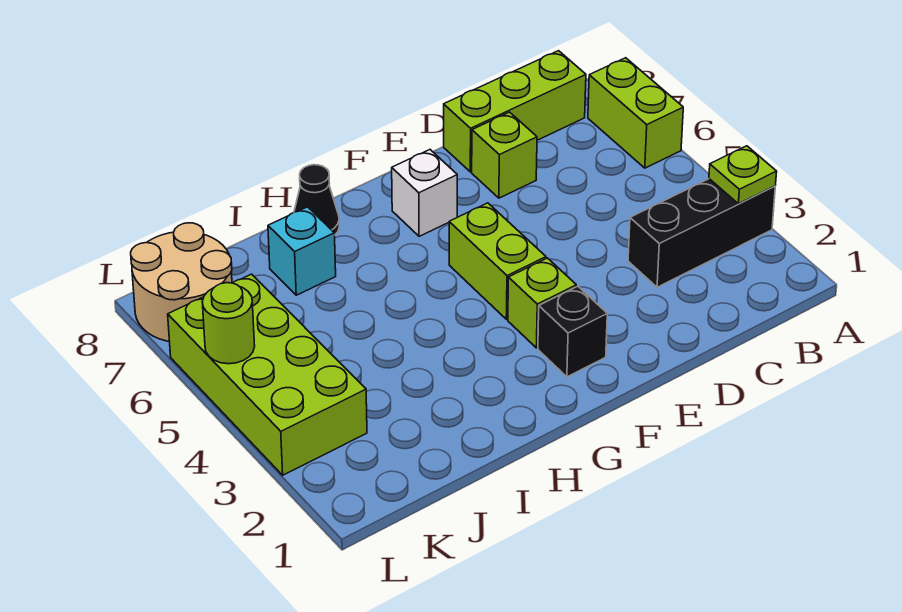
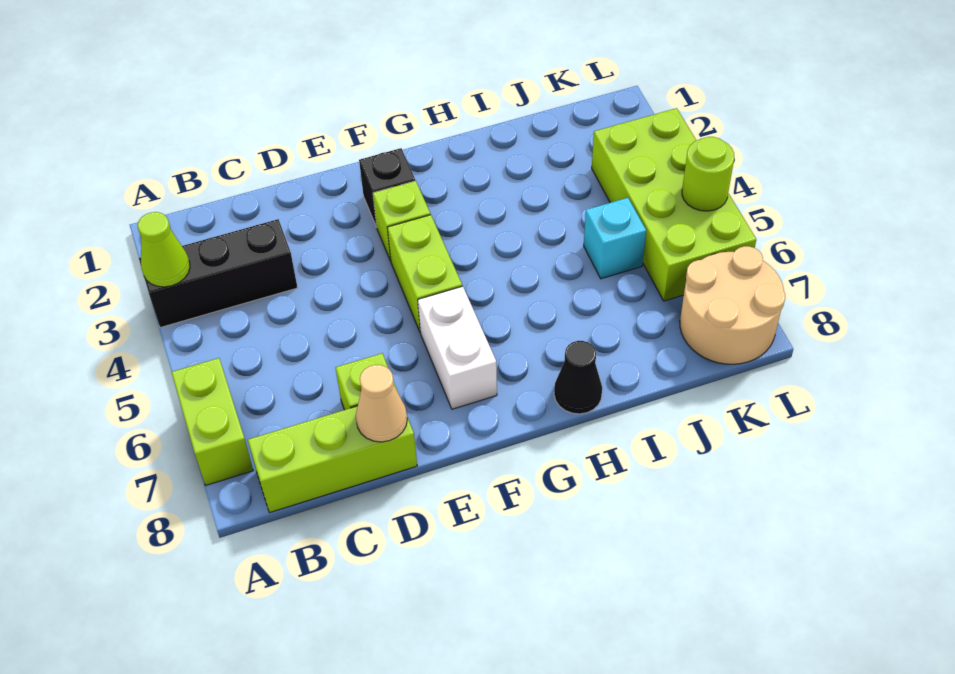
lime plate A3 level 2 -> lime cone A3 level 2
none -> tan cone D8 level 2
white brick F7 level 1 -> white brick F6:F7 level 1
cyan brick I7 level 1 -> cyan brick J5 level 1

